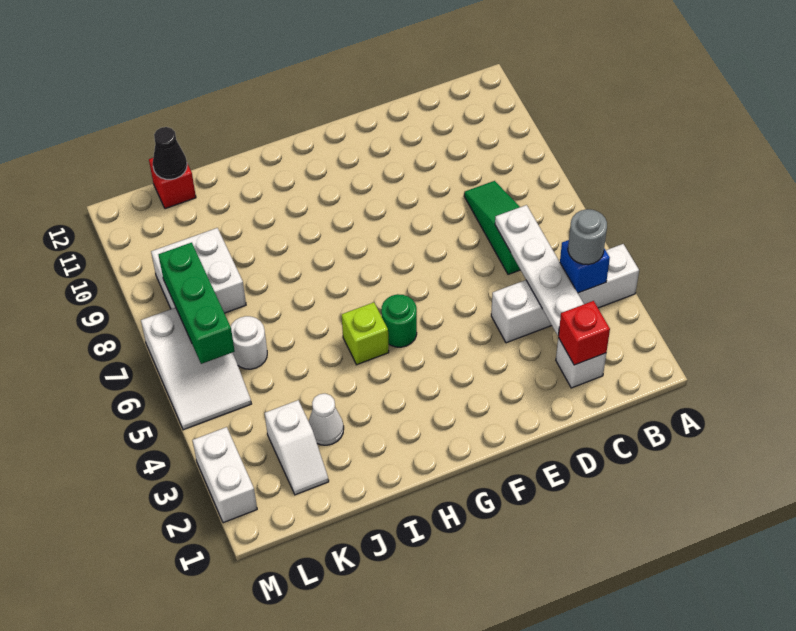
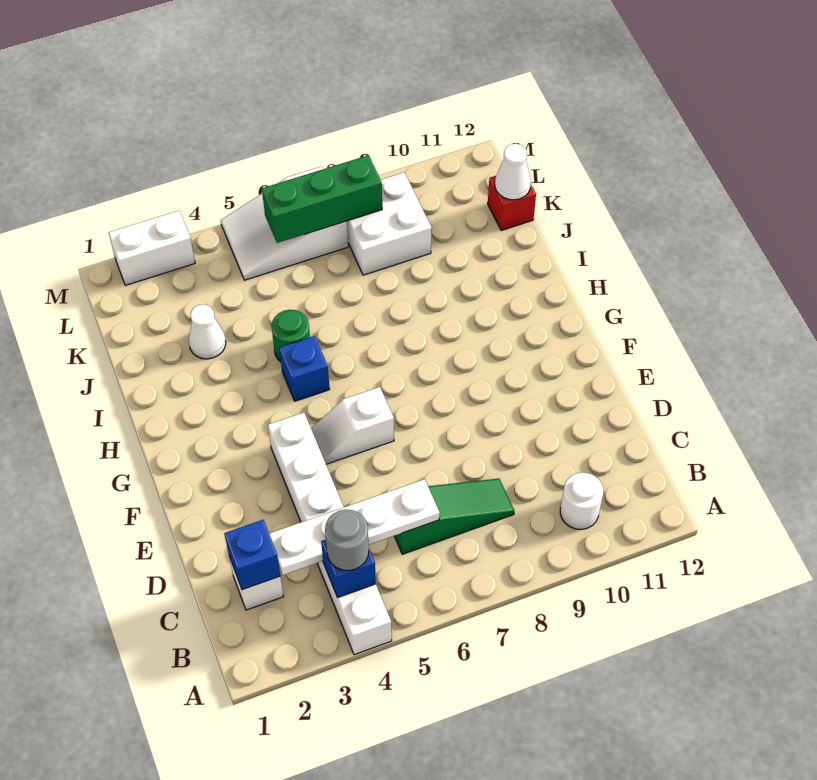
white brick A4:D4 level 1 -> white brick A4:F4 level 1
red brick C2 level 2 -> blue brick C2 level 2
green round brick G5 level 1 -> green round brick I5 level 1
lime brick H5 level 1 -> blue brick H5 level 1
white slope K2:K3 level 1 top 3 -> white slope F5:F6 level 1 top 6
white round brick K6 level 1 -> white round brick B10 level 1
black cone K12 level 2 -> white cone K12 level 2

